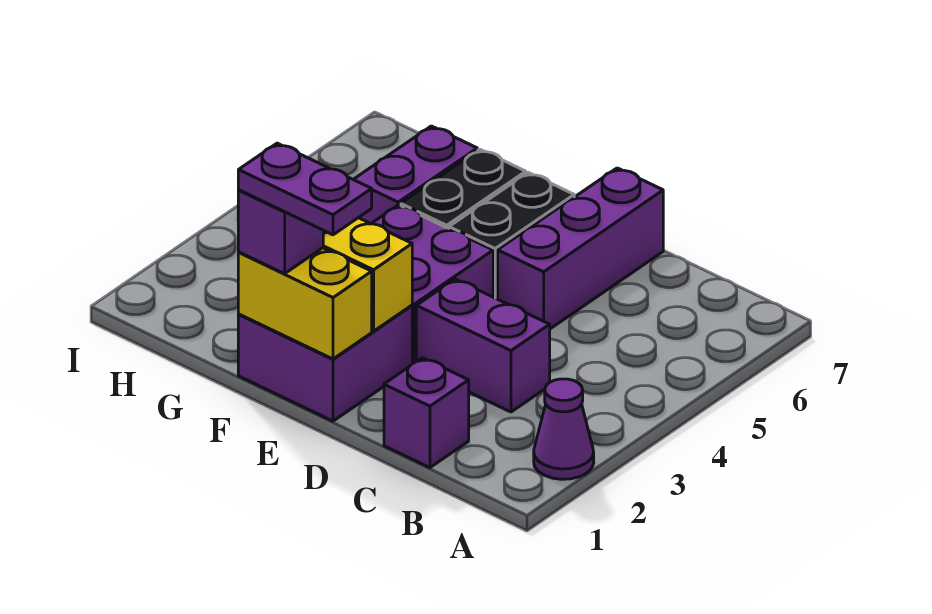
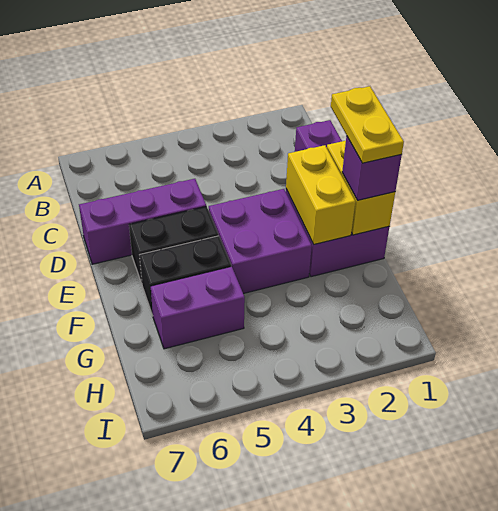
purple cone A2 level 1 -> none
purple brick C3:D3 level 1 -> none
purple plate E1:F1 level 4 -> yellow plate E1:F1 level 4

